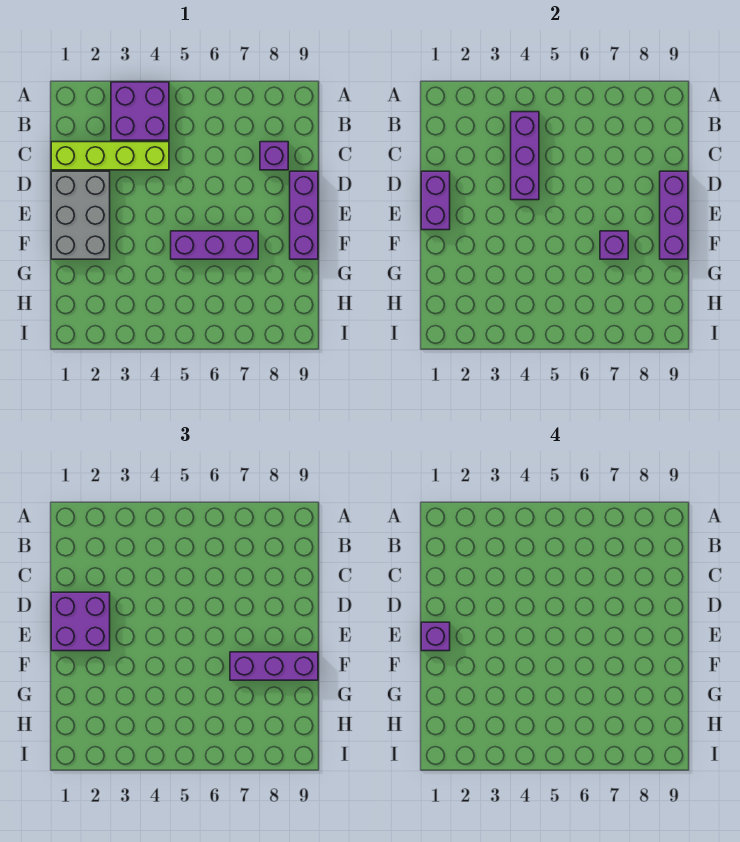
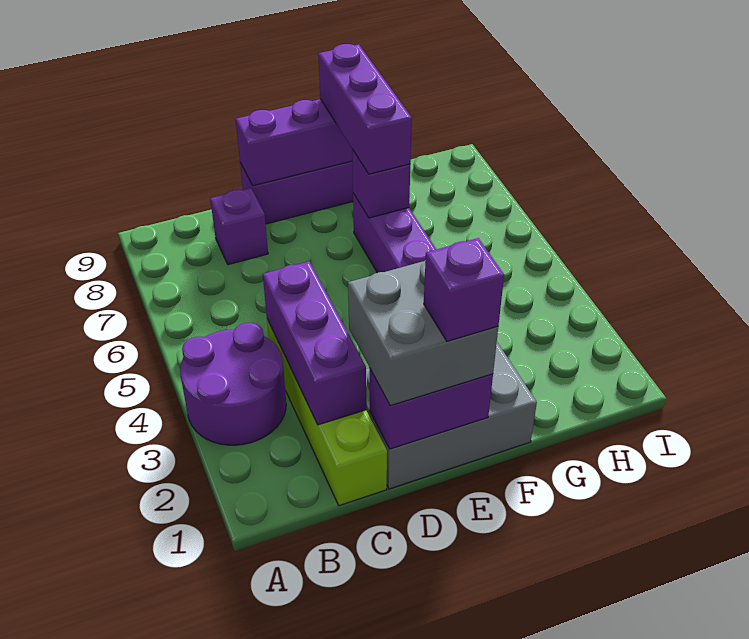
purple brick A3:B4 level 1 -> purple round brick A3:B4 level 1
purple brick B4:D4 level 2 -> purple brick C2:C4 level 2
purple brick D1:E2 level 3 -> grey brick D1:E2 level 3

